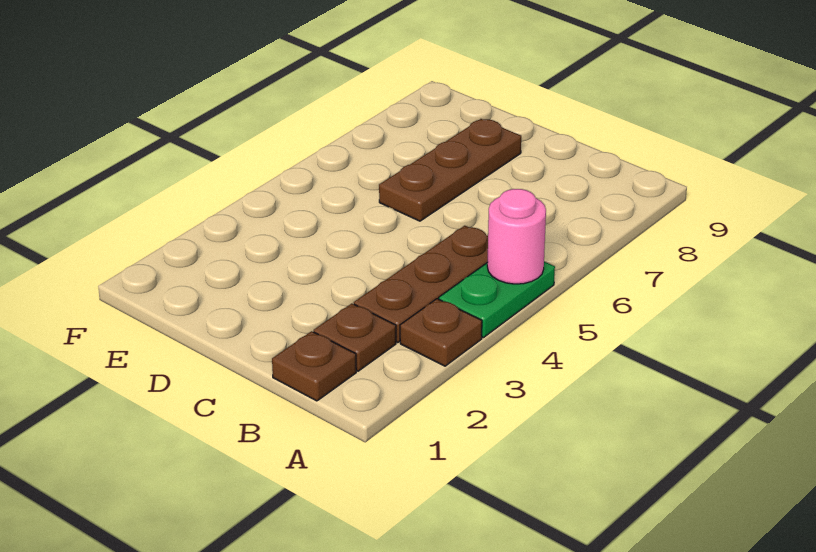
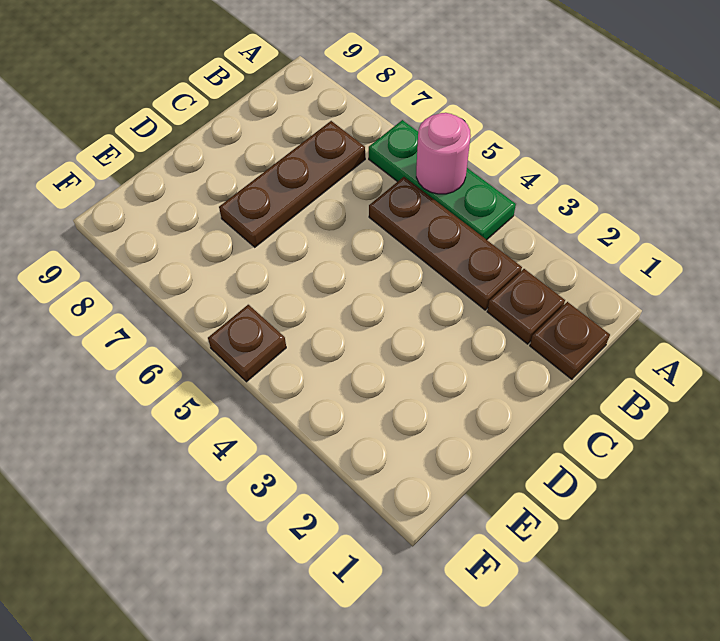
brown plate A3 level 1 -> brown plate F5 level 1
green plate A4:A5 level 1 -> green plate A4:A6 level 1
brown plate D6:D8 level 1 -> brown plate B7:D7 level 1

